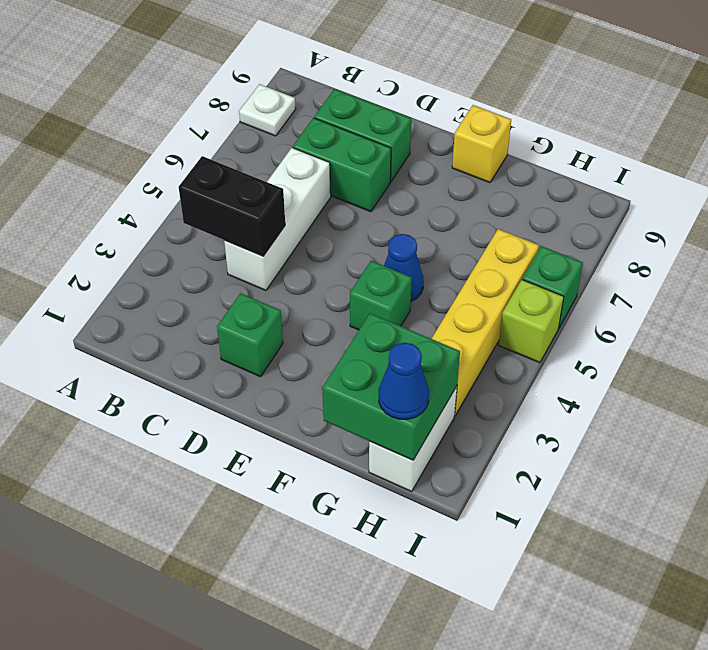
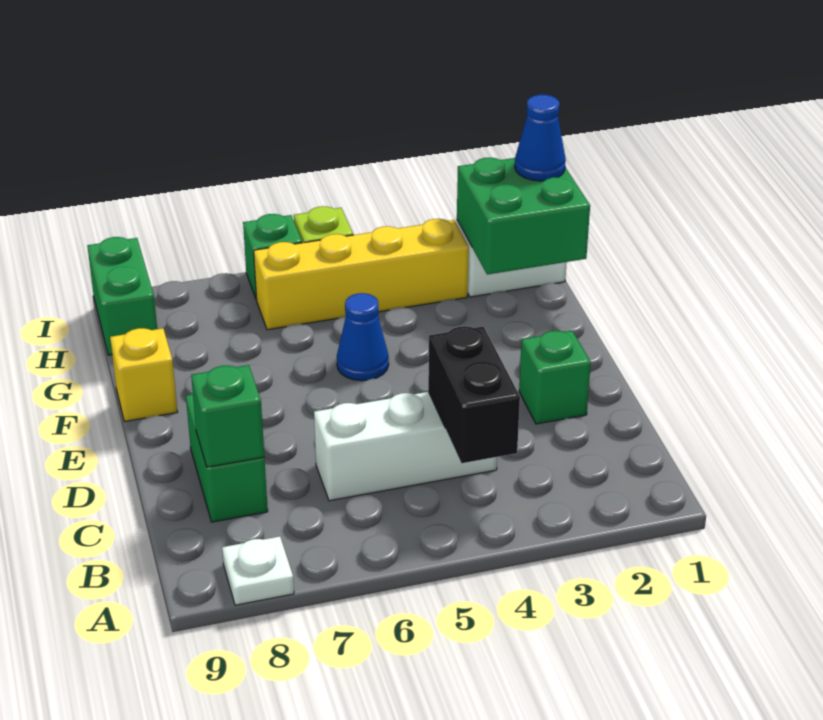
green brick C7:D7 level 1 -> green brick H9:I9 level 1
green brick F4 level 1 -> green brick C8 level 2

